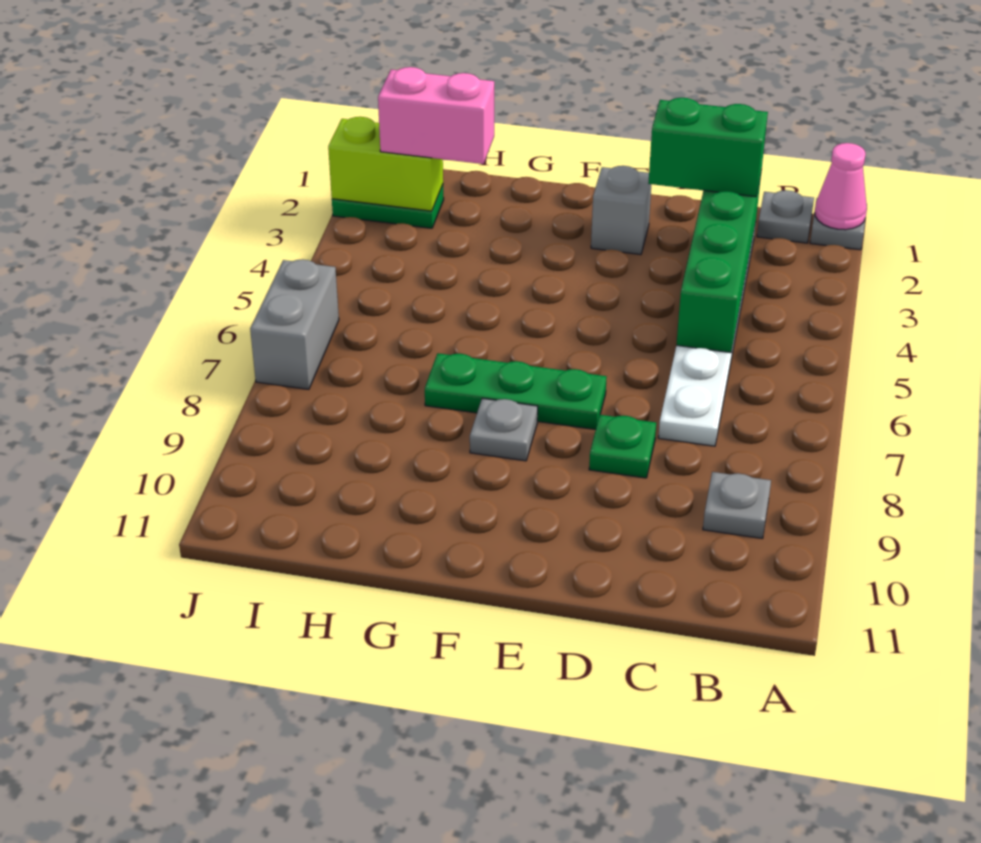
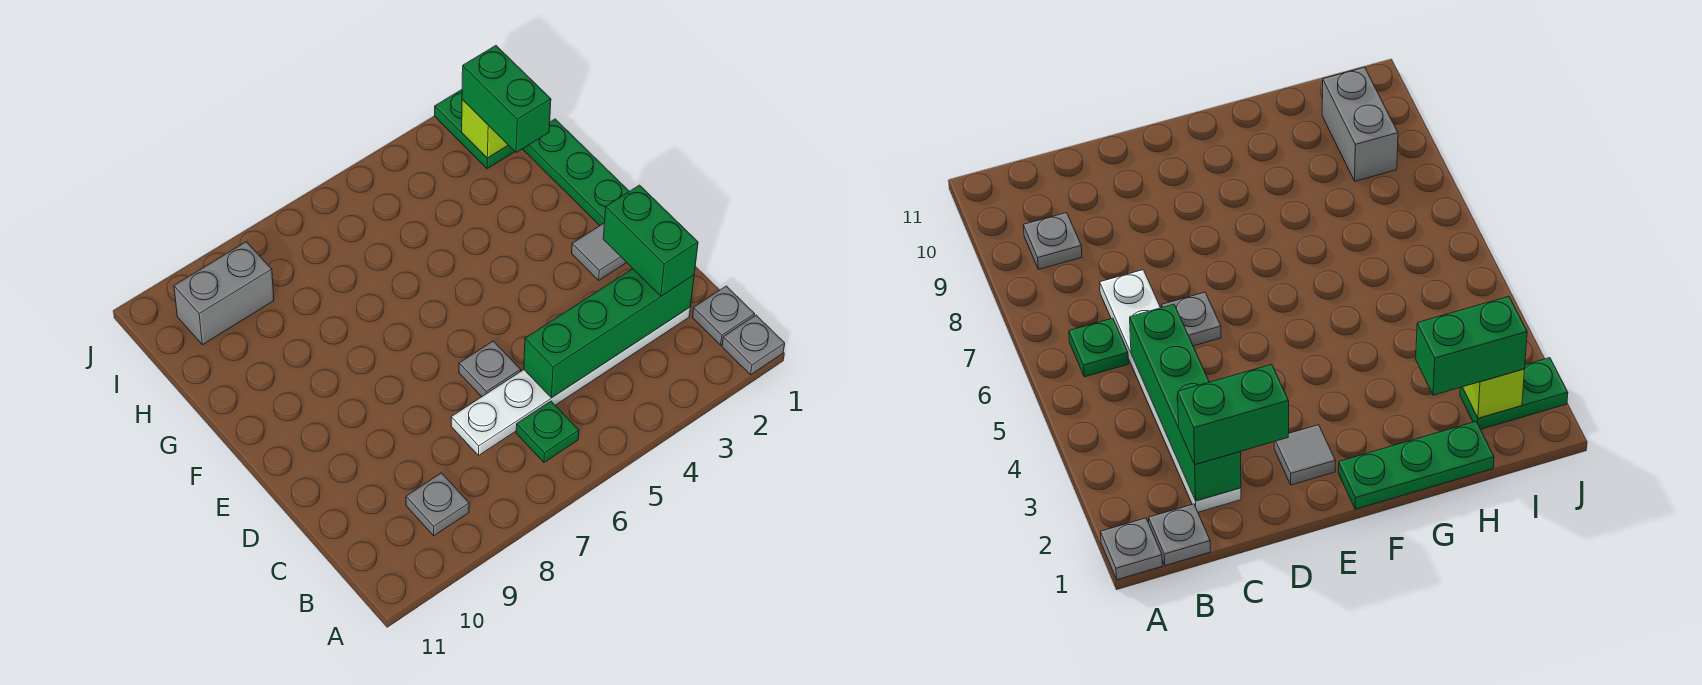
pink cone A1 level 2 -> none
green plate D8 level 1 -> green plate B6 level 1
grey brick E2 level 1 -> grey tile E2 level 1
green plate E7:G7 level 1 -> green plate F1:H1 level 1
grey plate F8 level 1 -> grey plate D6 level 1
pink brick H2:I2 level 3 -> green brick H2:I2 level 3
lime brick I2:J2 level 2 -> lime brick I2 level 2
grey brick J6:J7 level 1 -> grey brick I9:I10 level 1

